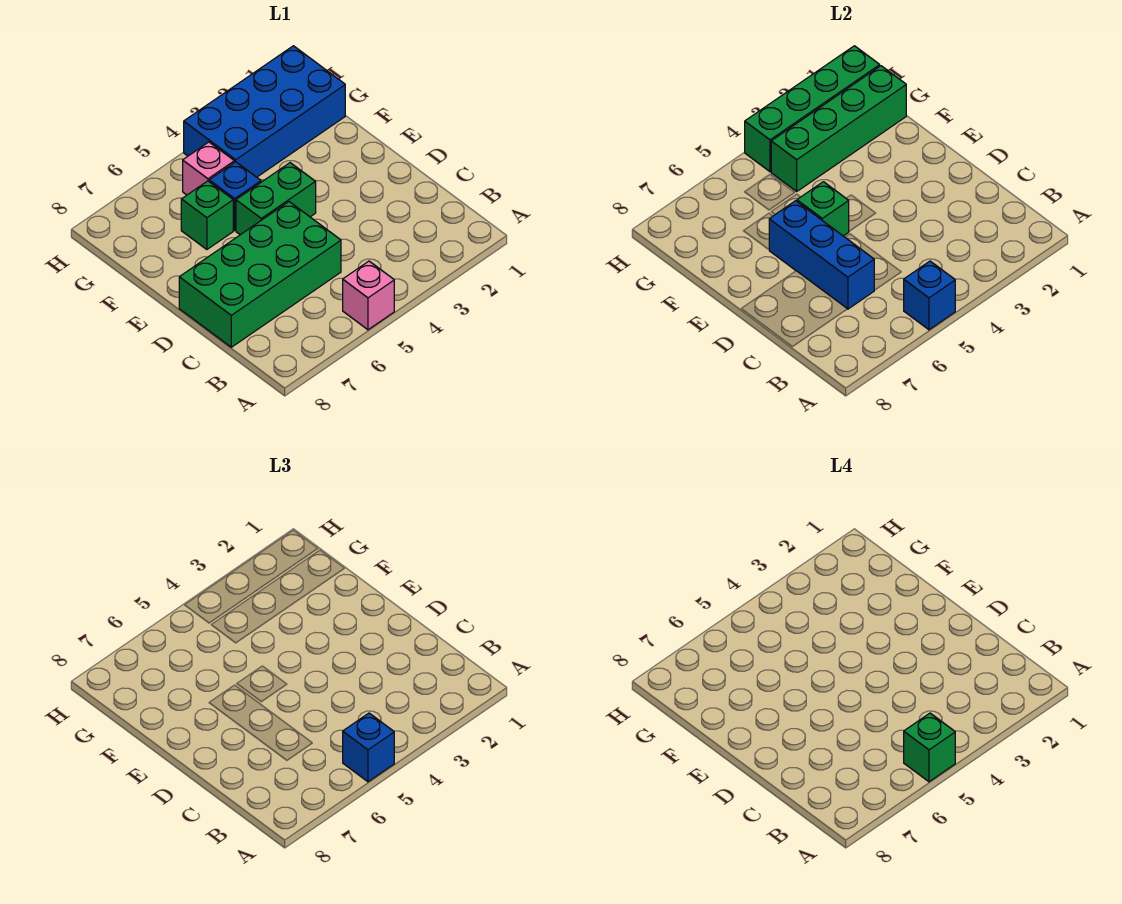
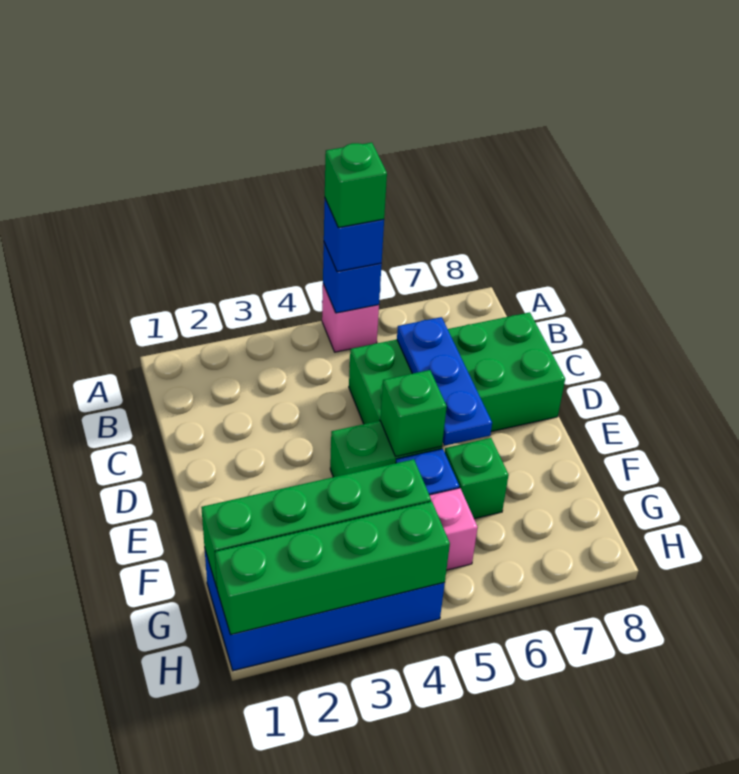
blue brick C6:E6 level 2 -> blue plate C6:E6 level 2

